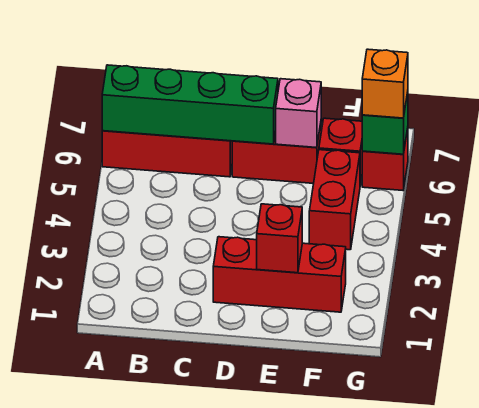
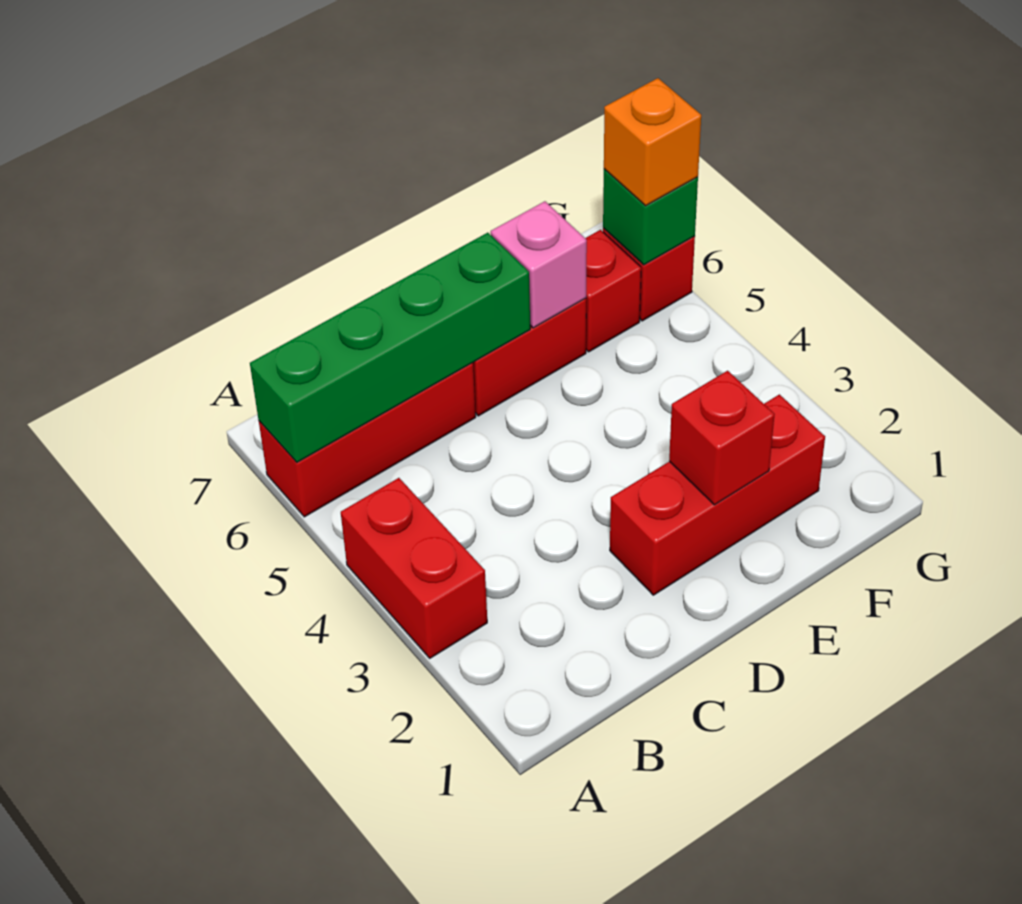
red brick F4:F5 level 1 -> red brick A3:A4 level 1

